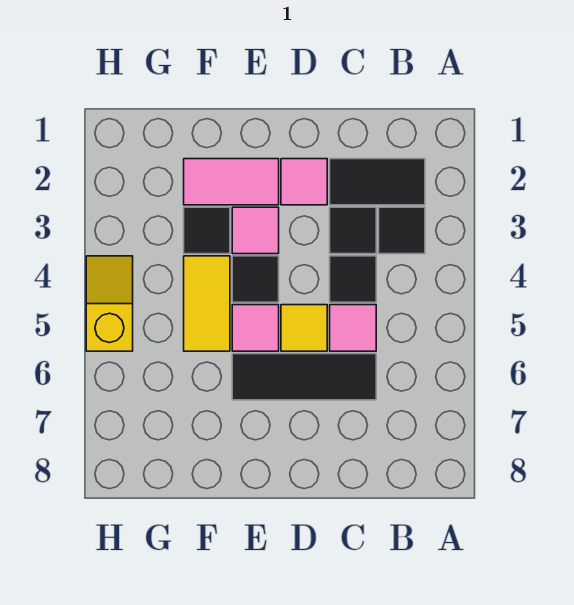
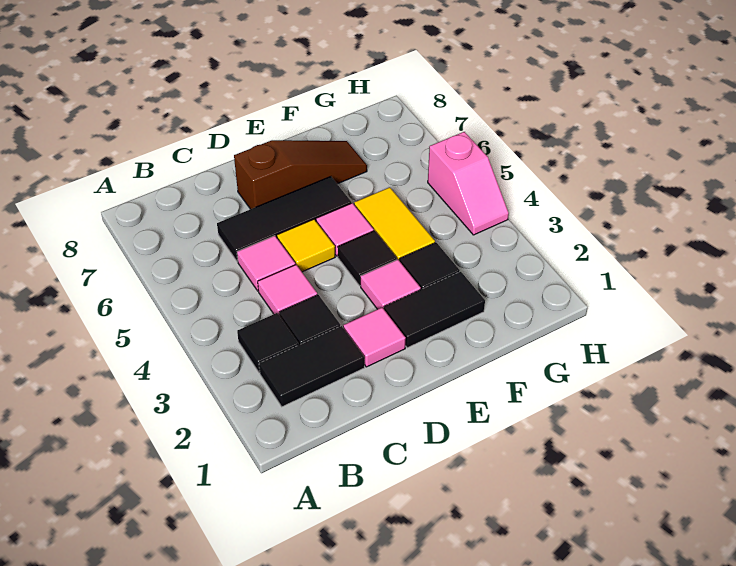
black tile C4 level 1 -> pink tile C4 level 1
none -> brown slope D7:F7 level 1 top D
pink tile E2:F2 level 1 -> black tile E2:F2 level 1
yellow slope H4:H5 level 1 top 5 -> pink slope H4:H5 level 1 top 5

